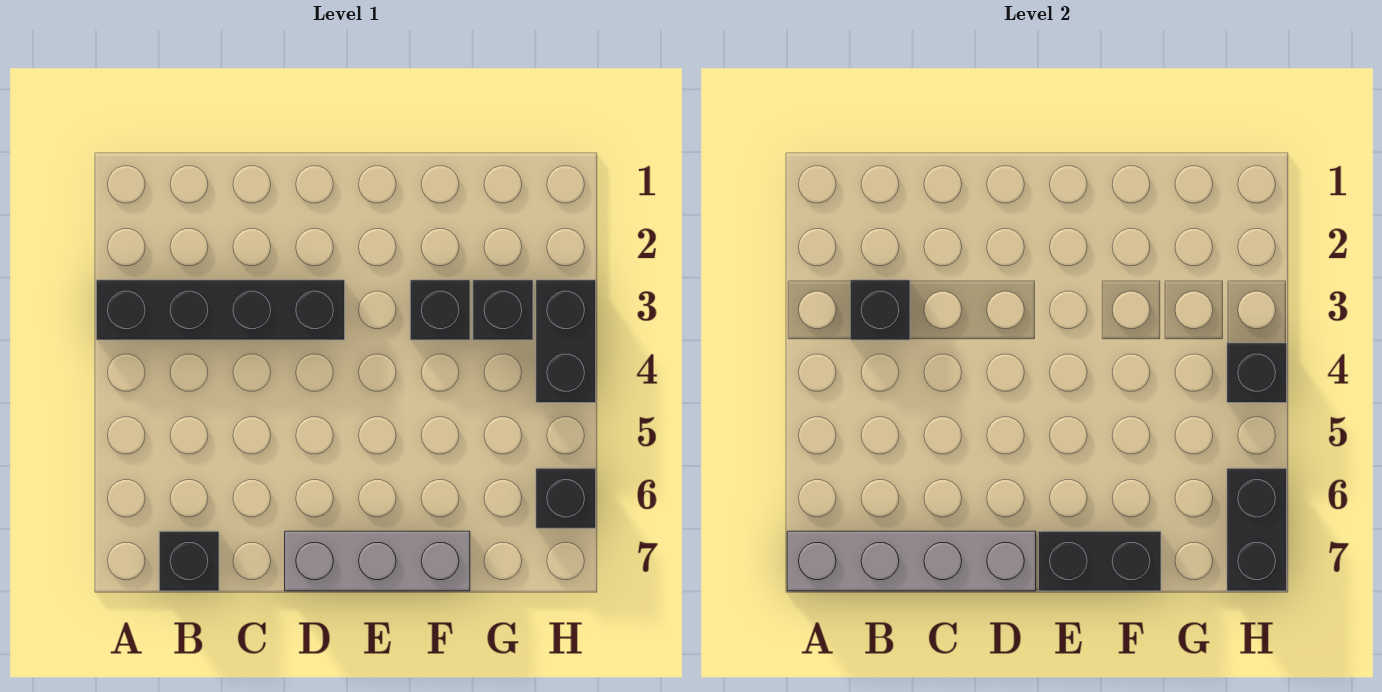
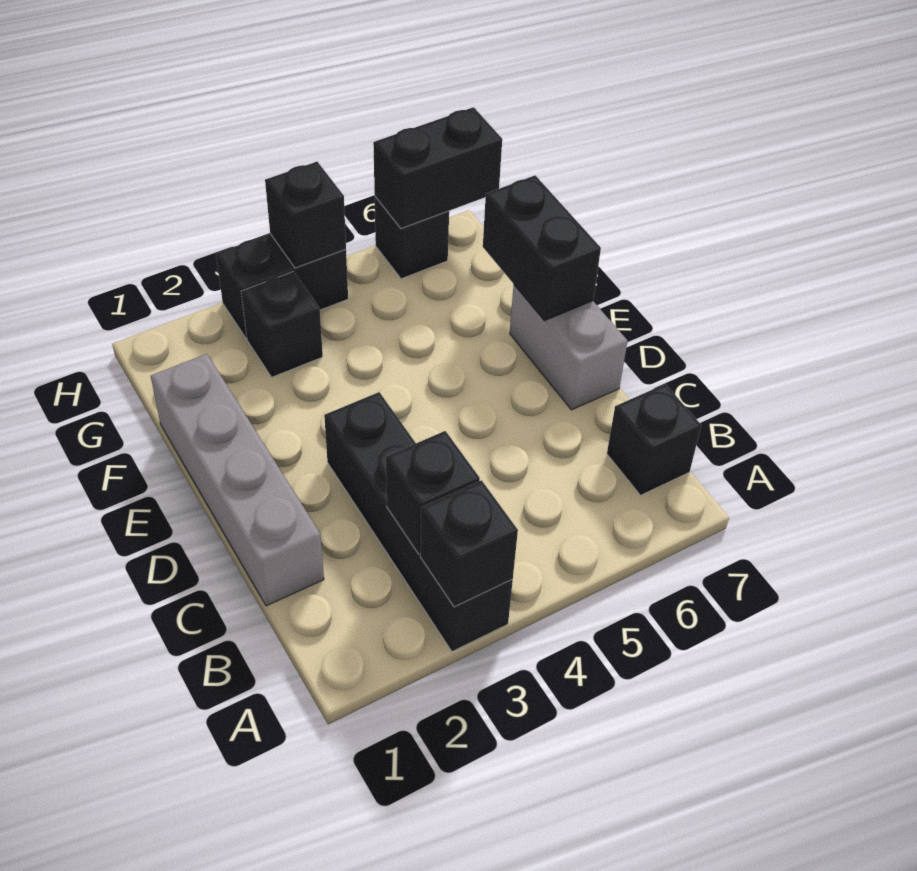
grey brick A7:D7 level 2 -> grey brick C1:F1 level 1
grey brick D7:F7 level 1 -> grey brick D7:E7 level 1
black brick F3 level 1 -> black brick A3 level 2

